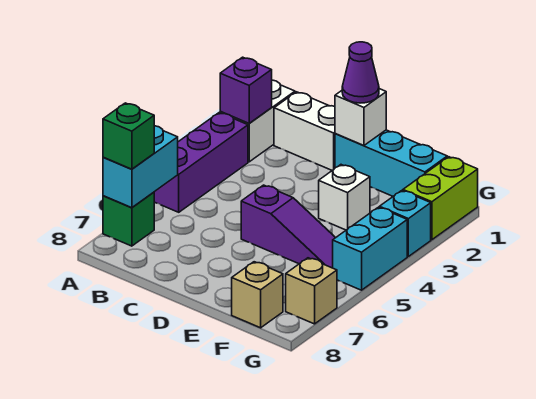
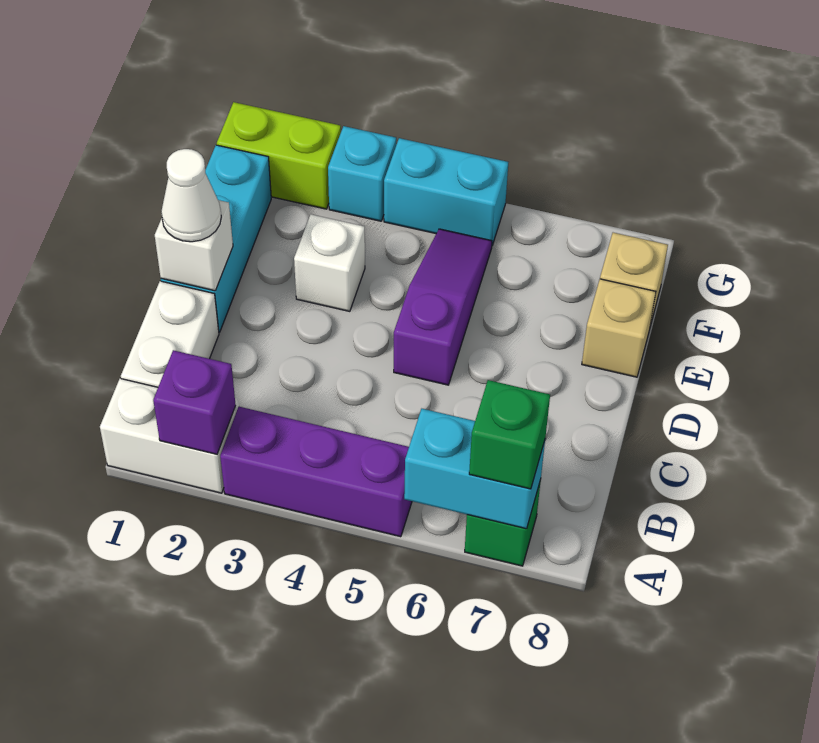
purple cone D1 level 3 -> white cone D1 level 3
tan brick G7 level 1 -> tan brick E8 level 1

